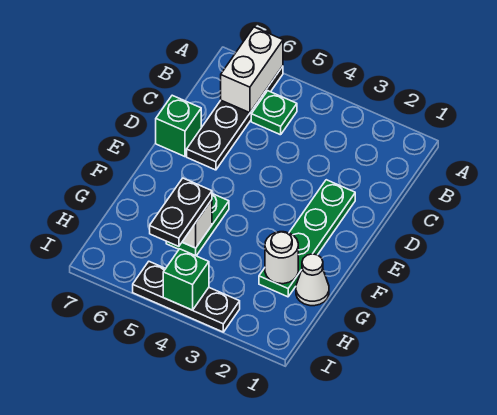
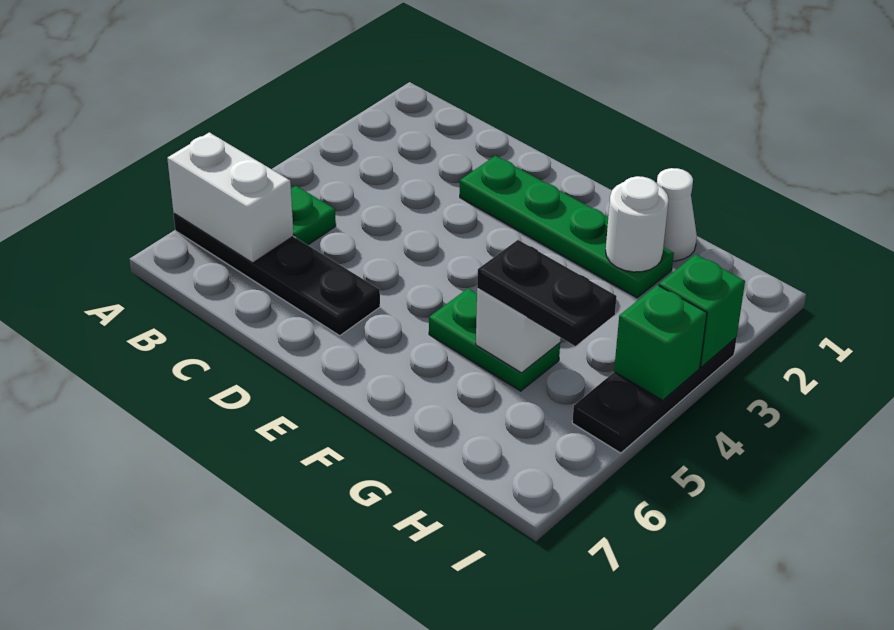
green brick D7 level 1 -> green brick I3 level 2

